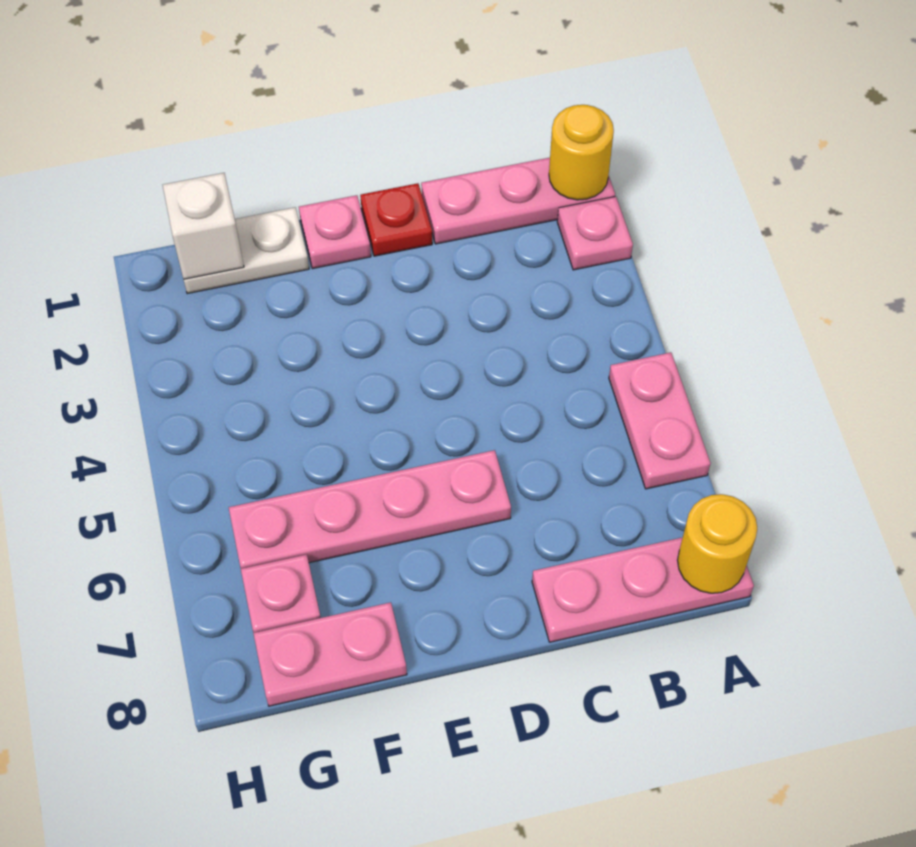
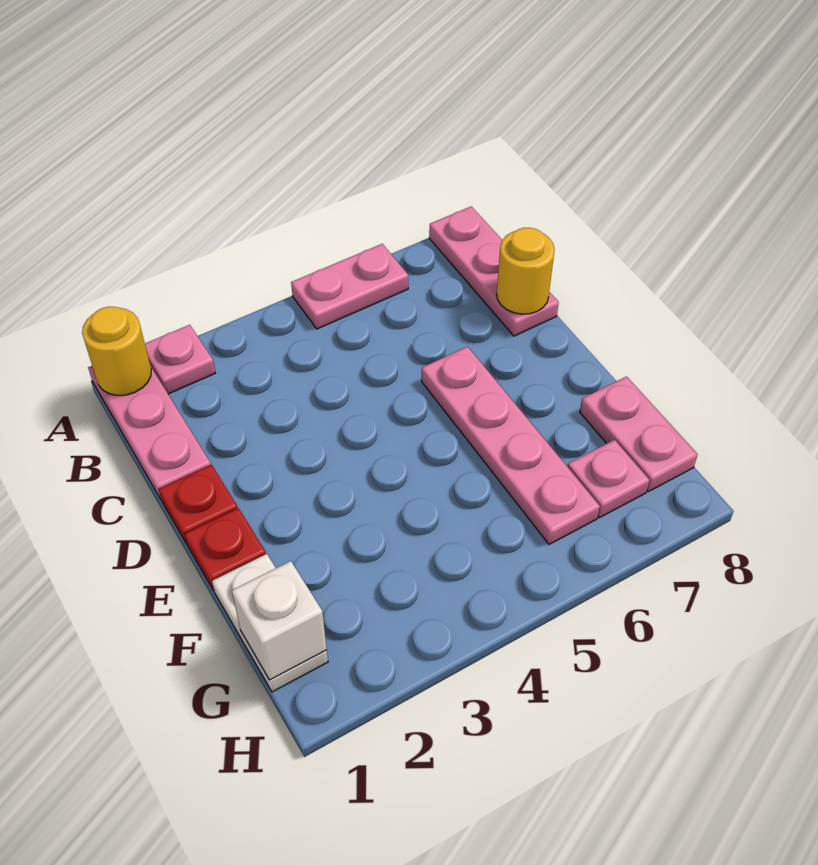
yellow round brick A8 level 2 -> yellow round brick C8 level 2
pink plate E1 level 1 -> red plate E1 level 1

